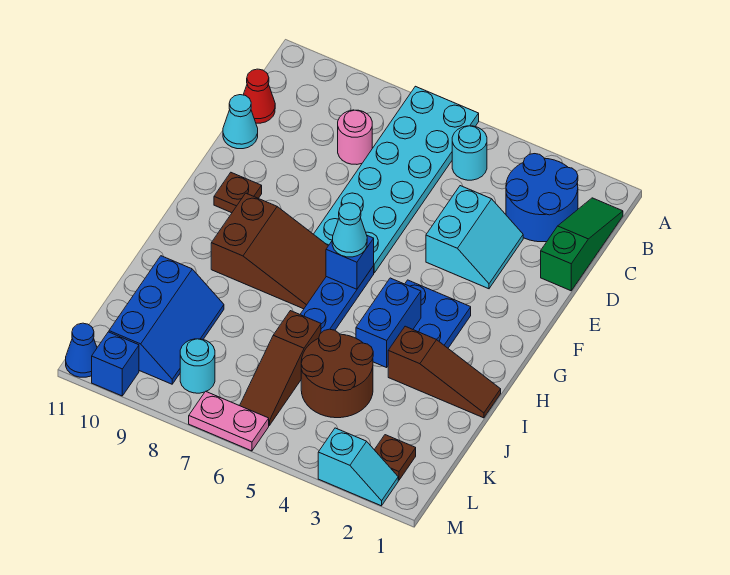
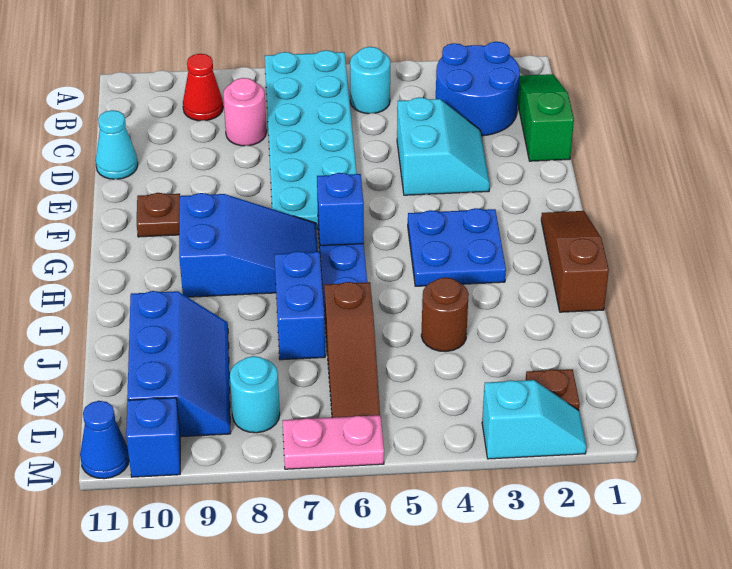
red cone C11 level 1 -> red cone B9 level 1
cyan cone G6 level 3 -> none
brown slope G7:H9 level 1 top 9 -> blue slope G7:H9 level 1 top 9
blue brick H4:I4 level 2 -> blue brick I7:J7 level 1
brown slope I1:I3 level 1 top 3 -> brown slope G1:I1 level 1 top I
brown round brick J4:K5 level 1 -> brown round brick J4 level 1

